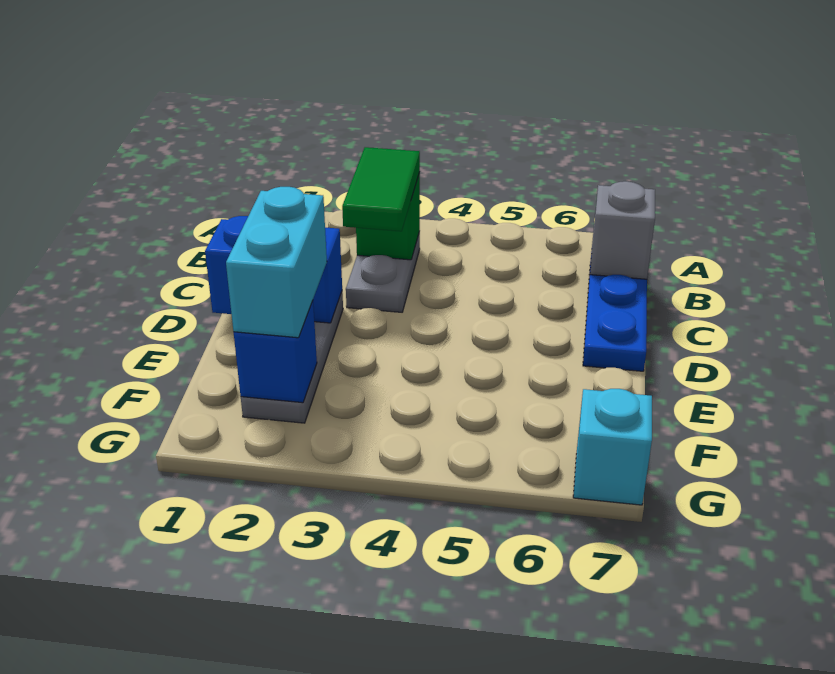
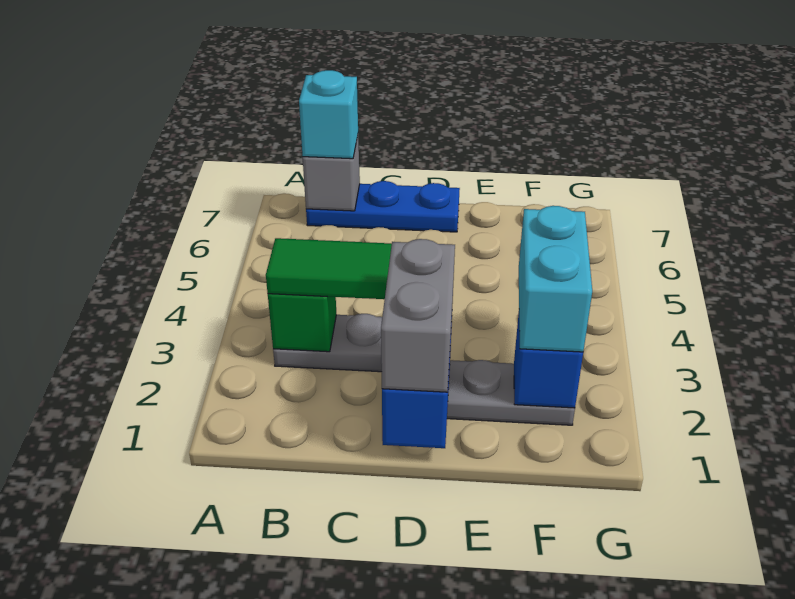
none -> grey brick D1:D2 level 3
cyan brick E2:F2 level 3 -> cyan brick F2:F3 level 3
cyan brick G7 level 1 -> cyan brick B7 level 3

